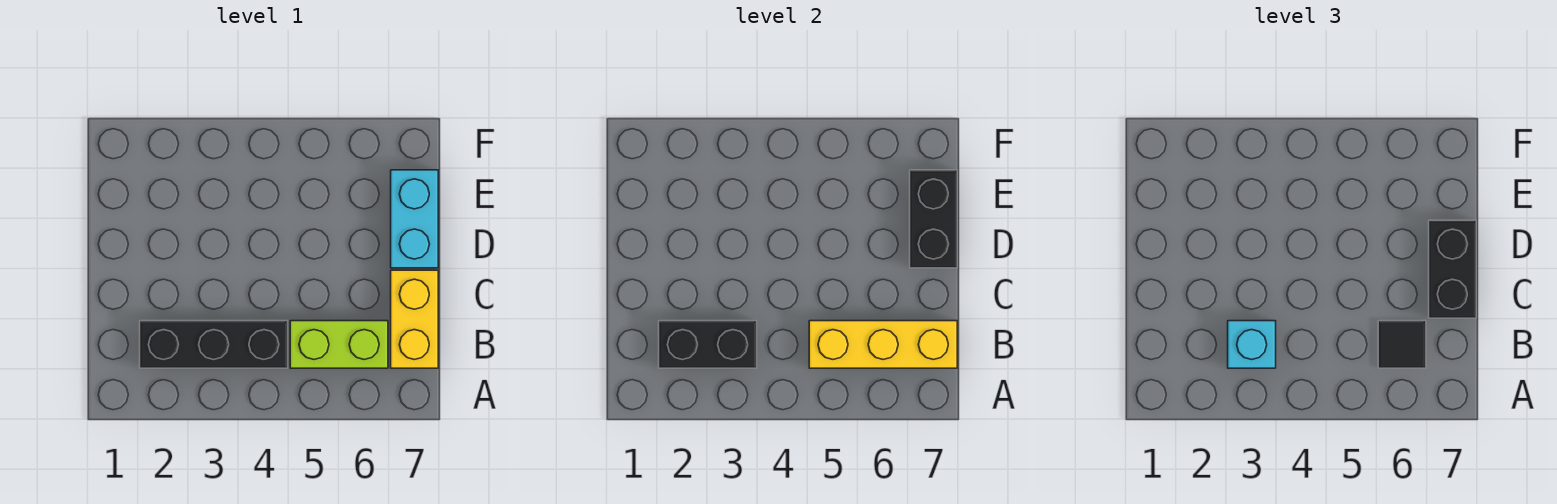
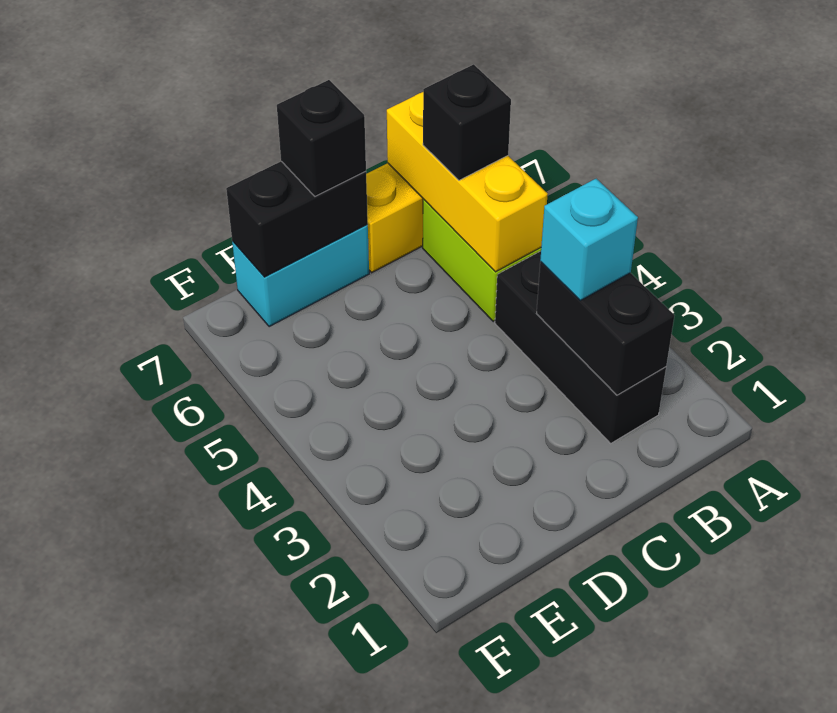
black tile B6 level 3 -> black brick B6 level 3
black brick C7:D7 level 3 -> black brick D7 level 3

